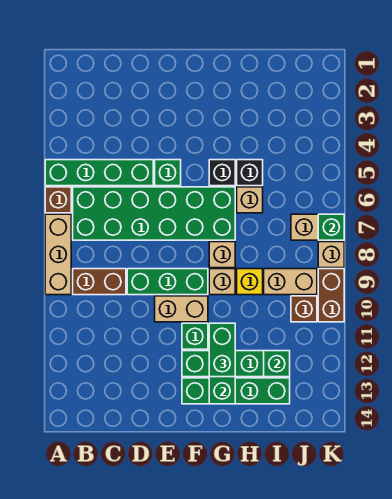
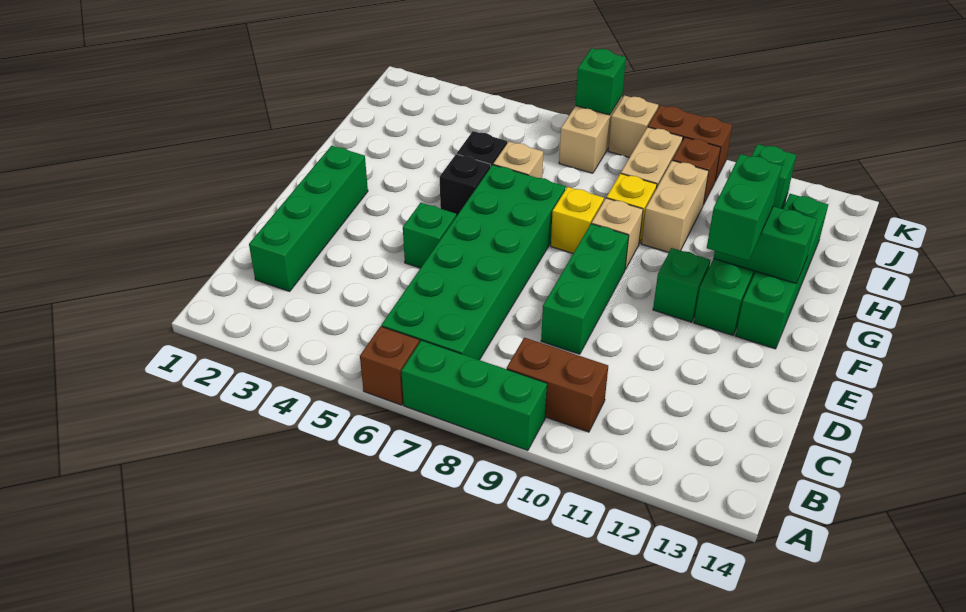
green brick A5:D5 level 1 -> green brick C2:F2 level 1
tan brick A7:A9 level 1 -> green brick A7:A9 level 1
brown brick B9:C9 level 1 -> brown brick B9:B10 level 1
tan brick E10:F10 level 1 -> tan brick H10:I10 level 1
tan brick G8 level 1 -> yellow brick G8 level 1
green brick G11:G12 level 3 -> green brick F12:G12 level 3

